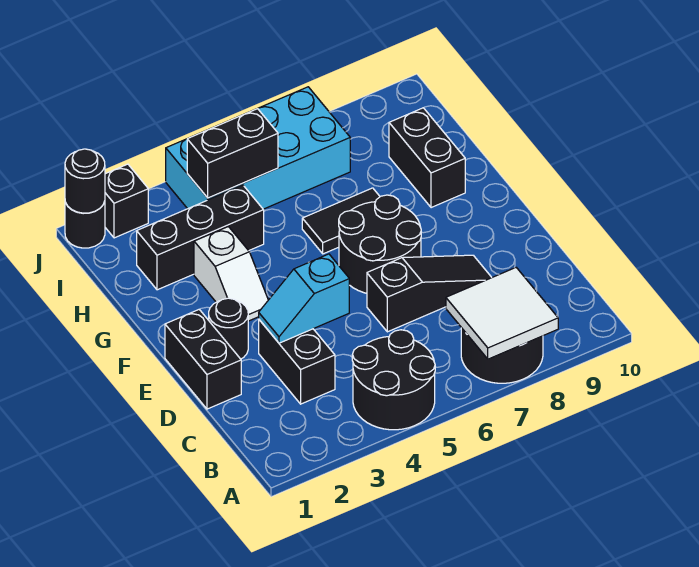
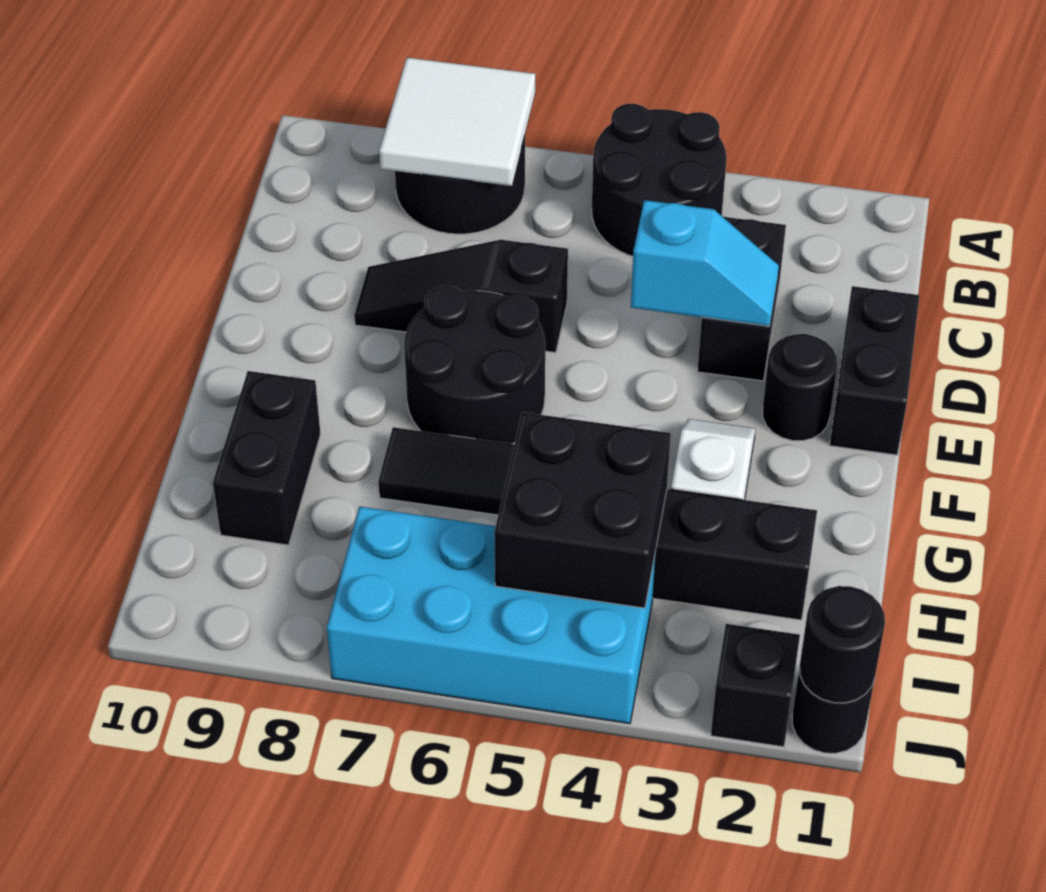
black brick I4:I5 level 2 -> black brick H4:I5 level 2

